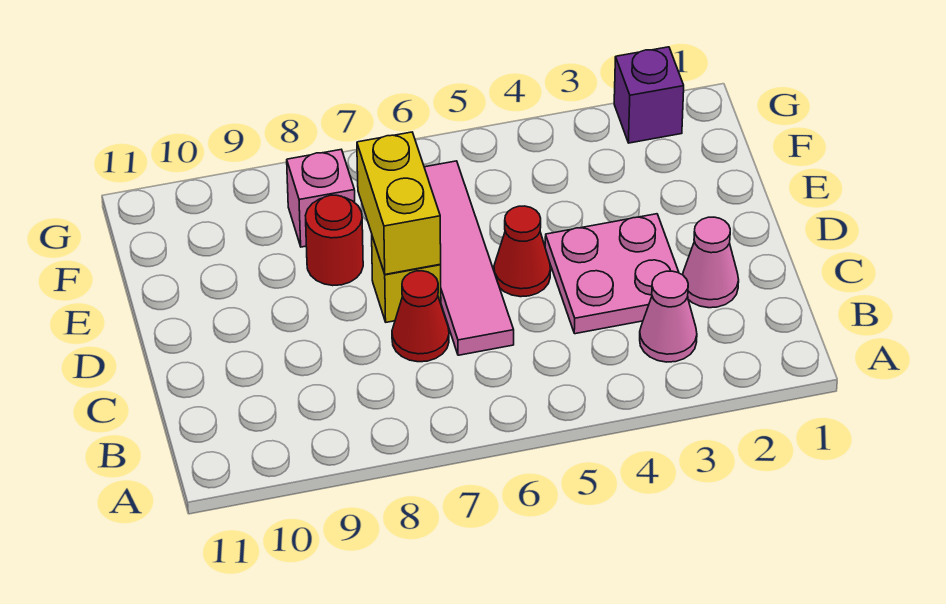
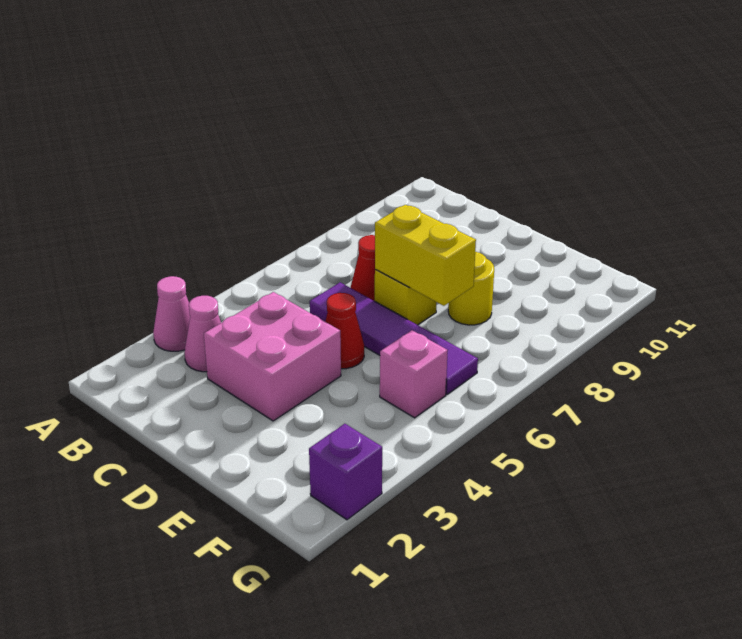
pink cone C2 level 1 -> pink cone A3 level 1
pink plate C3:D4 level 1 -> pink brick C3:D4 level 1
pink tile C6:F6 level 1 -> purple tile C6:F6 level 1
red round brick E8 level 1 -> yellow round brick E8 level 1
pink brick F8 level 1 -> pink brick F5 level 1

